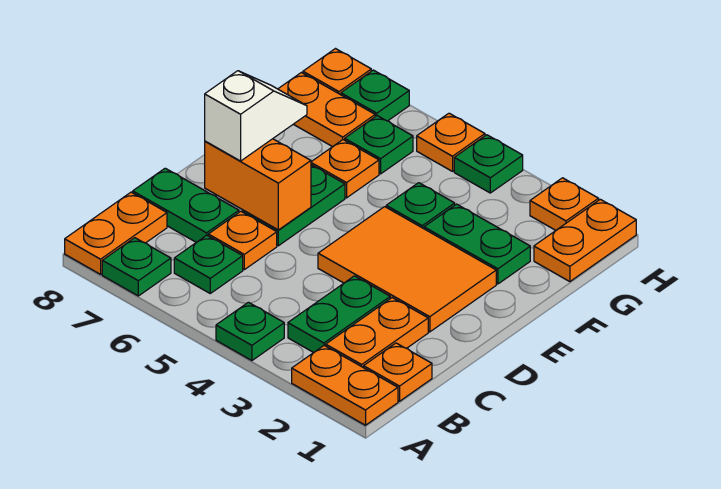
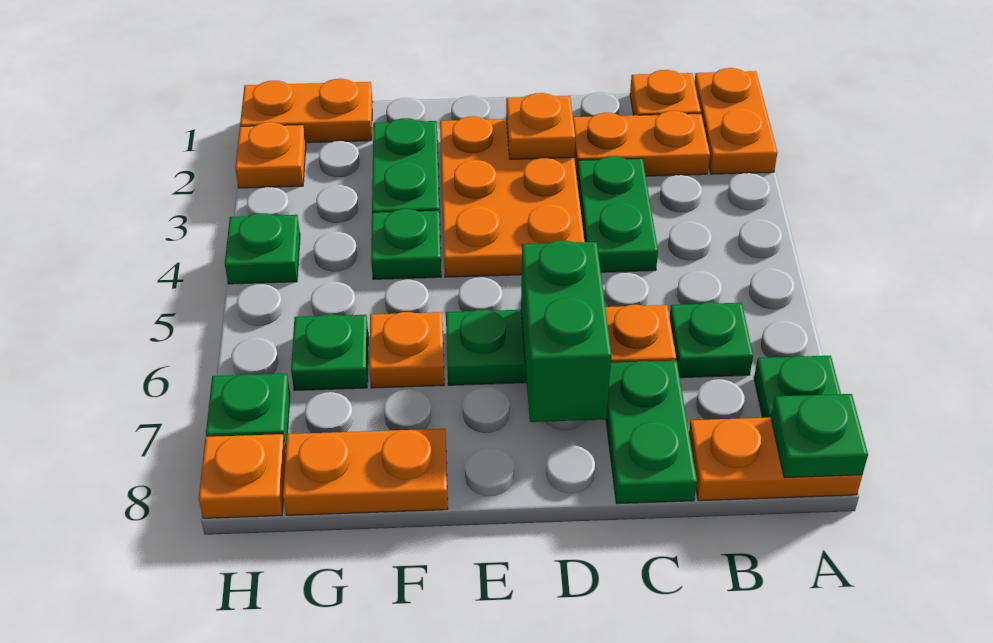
green plate A4 level 1 -> green plate A8 level 2
green plate B3:C3 level 1 -> green plate C3:C4 level 1
orange tile D2:E4 level 1 -> orange plate D2:E4 level 1
orange brick D6:D7 level 2 -> green brick D6:D7 level 2
white slope D7:E7 level 3 top D -> none
orange plate G7:G8 level 1 -> orange plate F8:G8 level 1
orange plate H5 level 1 -> orange plate D2 level 2

